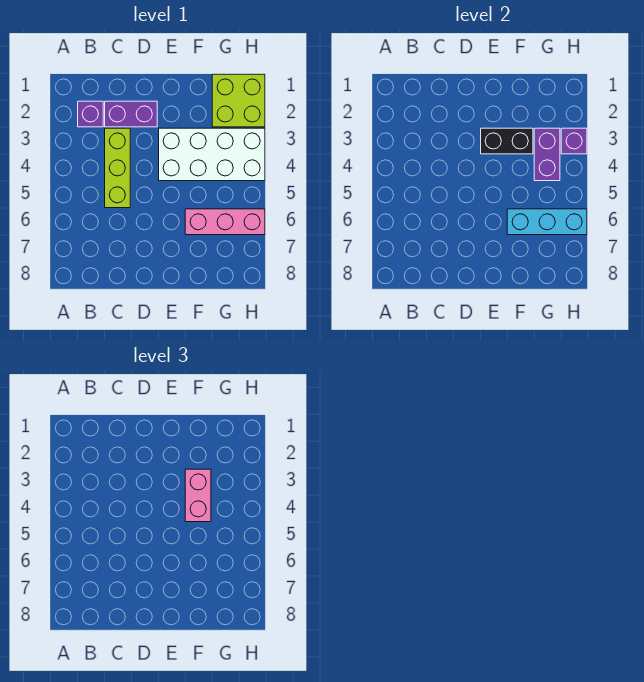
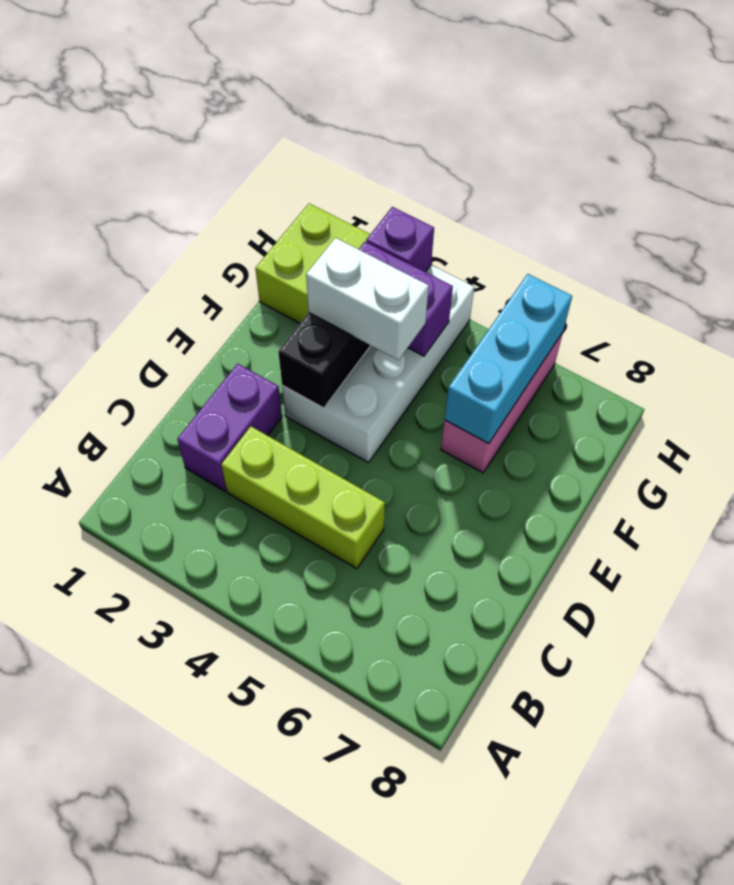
purple brick B2 level 1 -> none
pink brick F3:F4 level 3 -> white brick F3:F4 level 3

